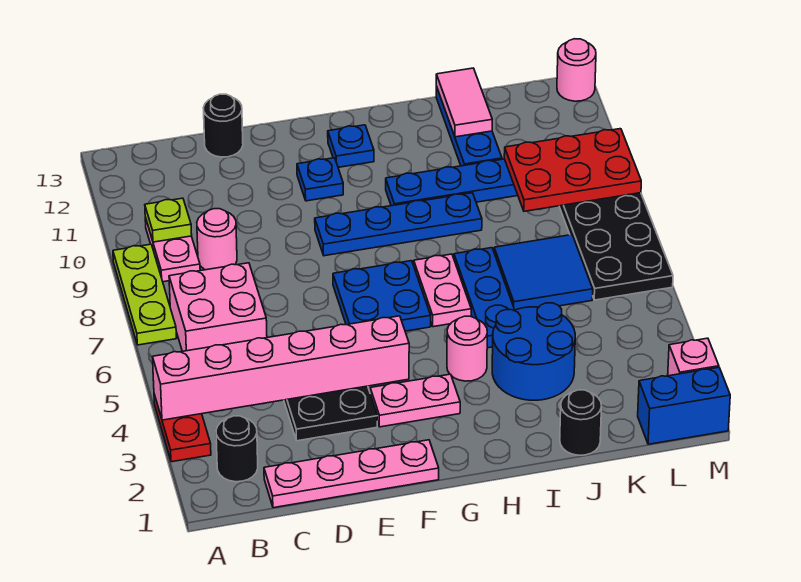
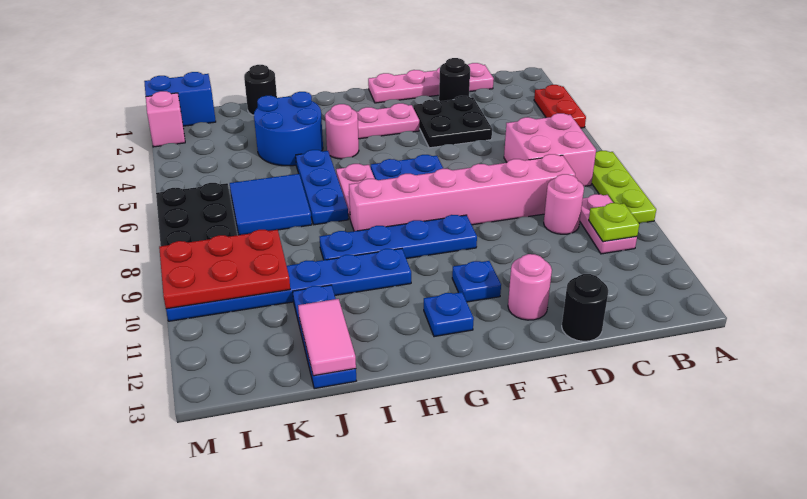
pink brick A4:F4 level 2 -> pink brick C8:H8 level 1
black round brick B2 level 1 -> black round brick D2 level 1
pink round brick M13 level 1 -> pink round brick E12 level 1

